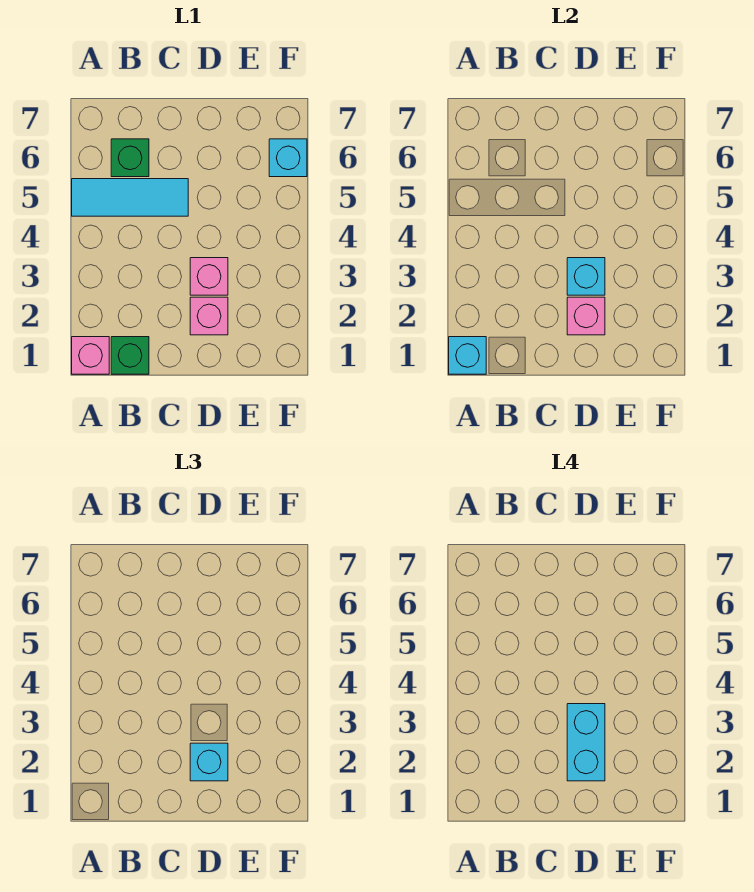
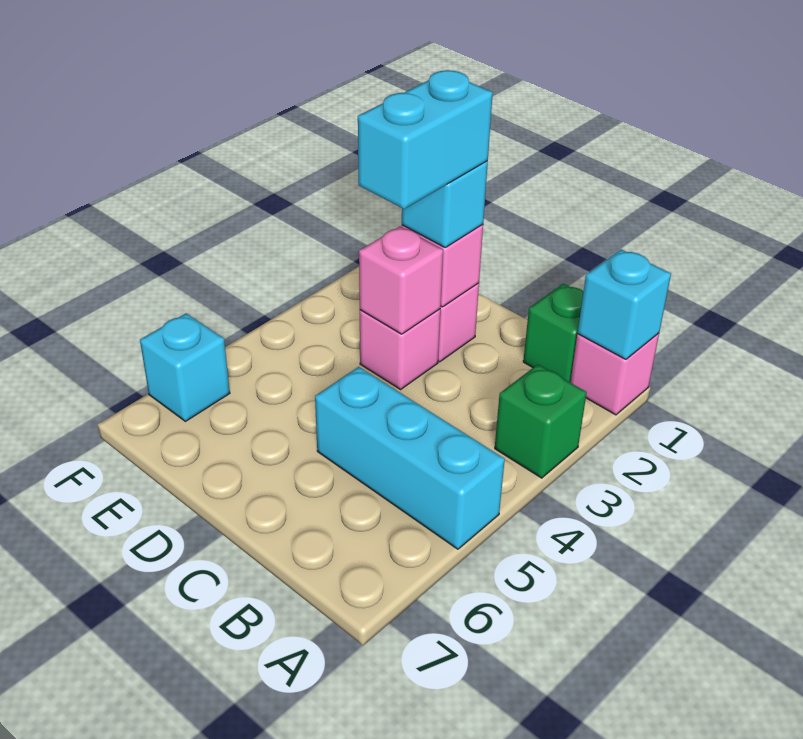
cyan tile A5:C5 level 1 -> cyan brick A5:C5 level 1
green brick B6 level 1 -> green brick A3 level 1
cyan brick D3 level 2 -> pink brick D3 level 2

